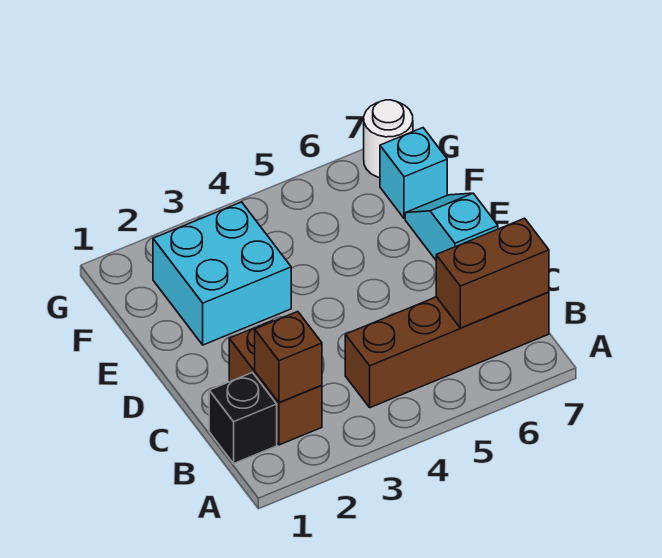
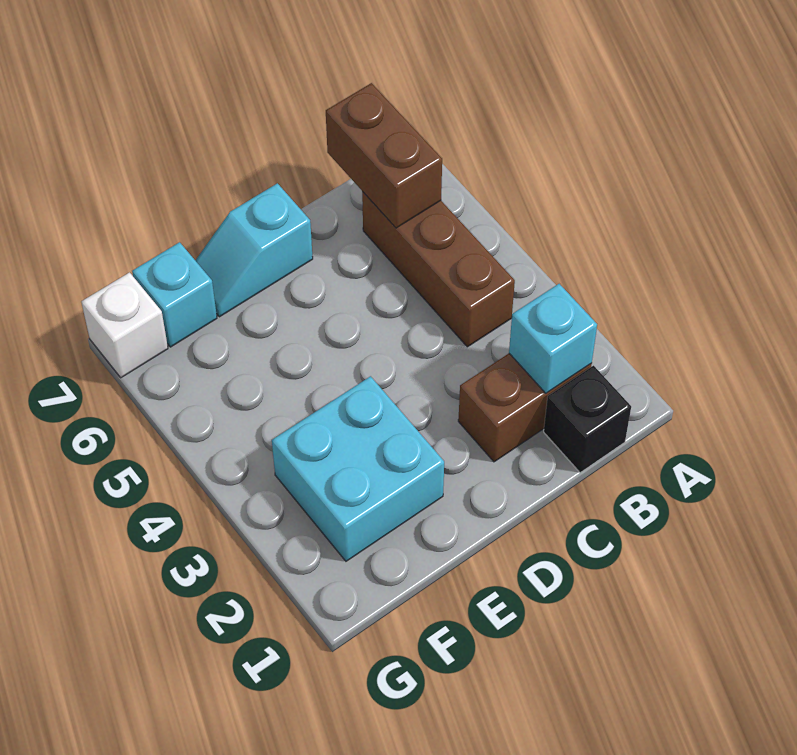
brown brick B2 level 2 -> cyan brick B2 level 2
brown brick B4:B7 level 1 -> brown brick B4:B6 level 1
white round brick G7 level 1 -> white brick G7 level 1

